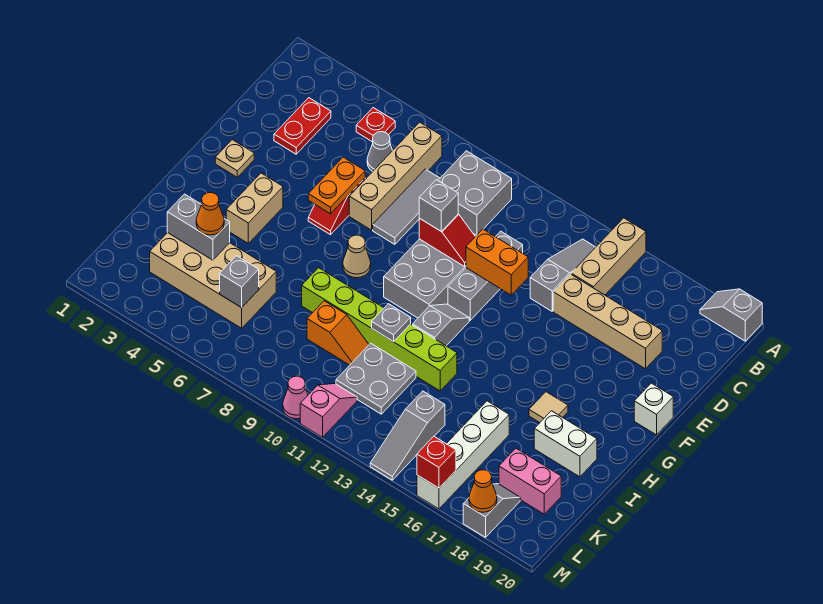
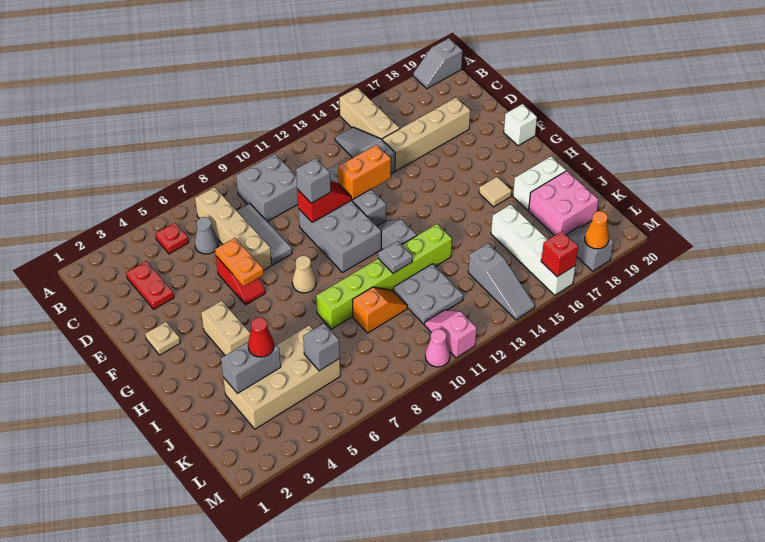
orange cone J4 level 3 -> red cone J4 level 3
pink brick K18:K19 level 1 -> pink brick J18:K19 level 1

